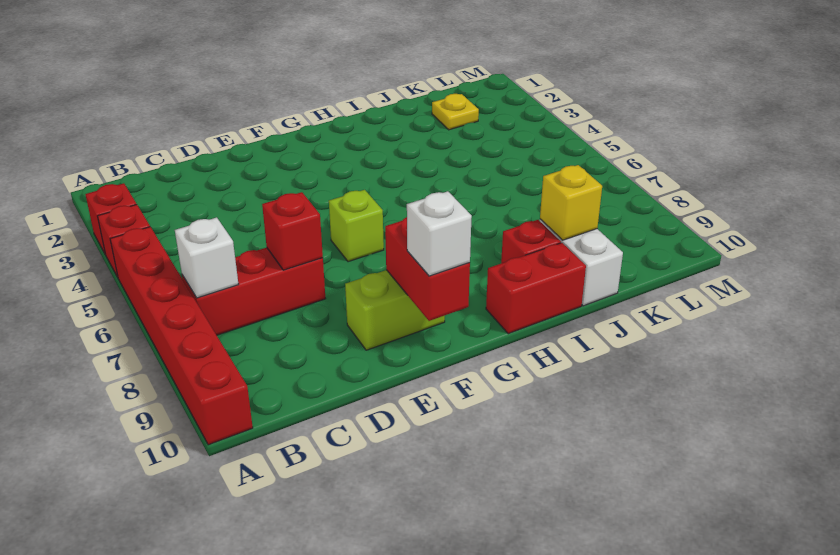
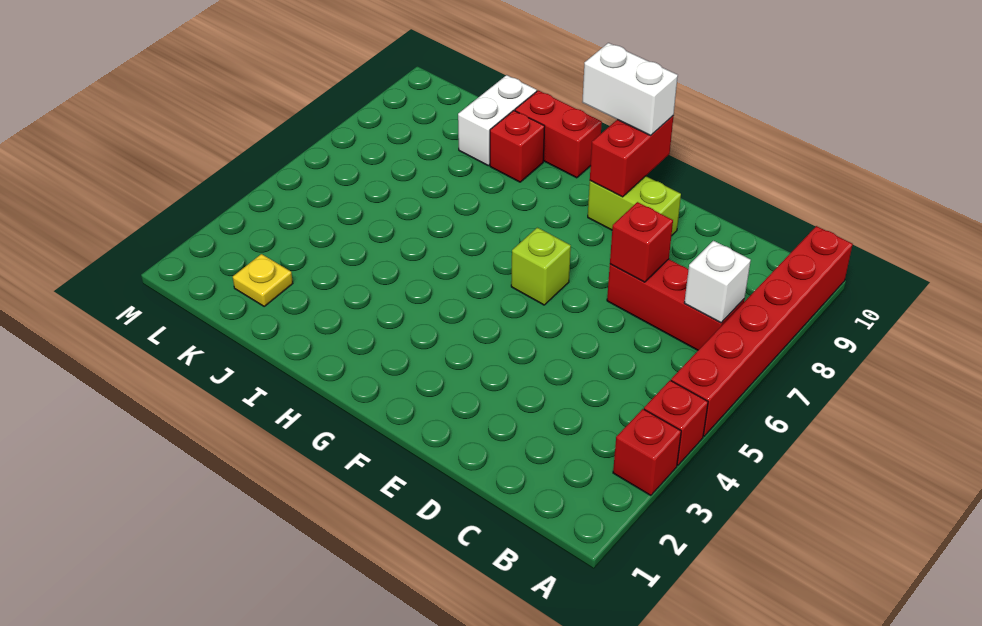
white brick F10 level 3 -> white brick F10:G10 level 3
yellow brick J9 level 2 -> none

